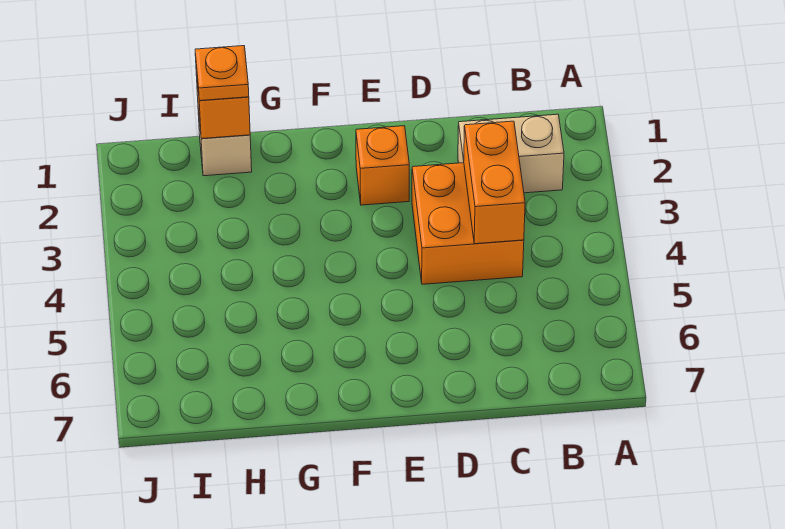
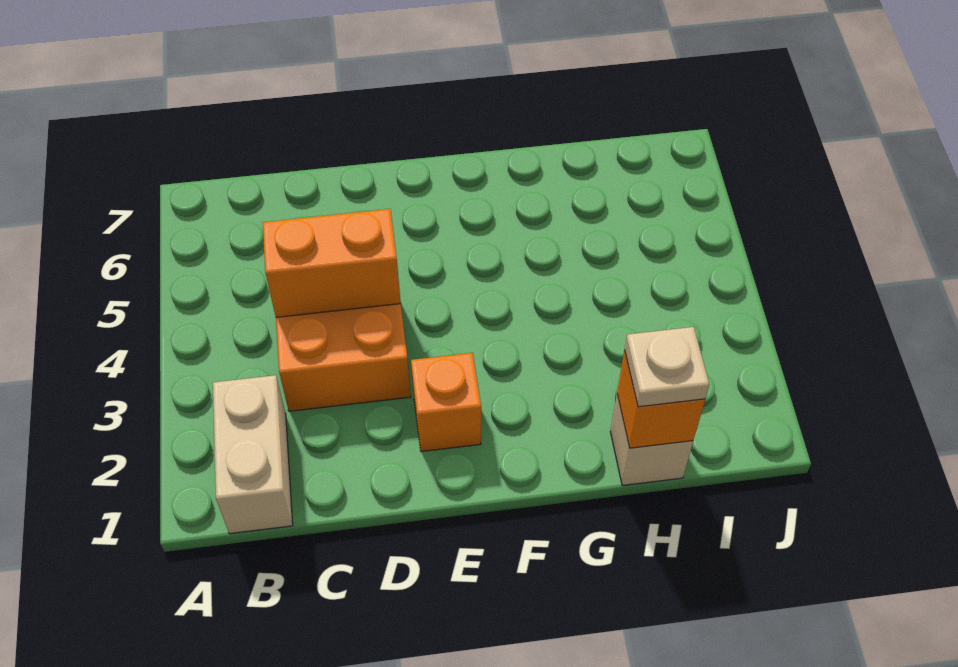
tan brick B2:C2 level 1 -> tan brick B1:B2 level 1
orange brick C3:C4 level 2 -> orange brick C4:D4 level 2
orange plate H1 level 3 -> tan plate H1 level 3

